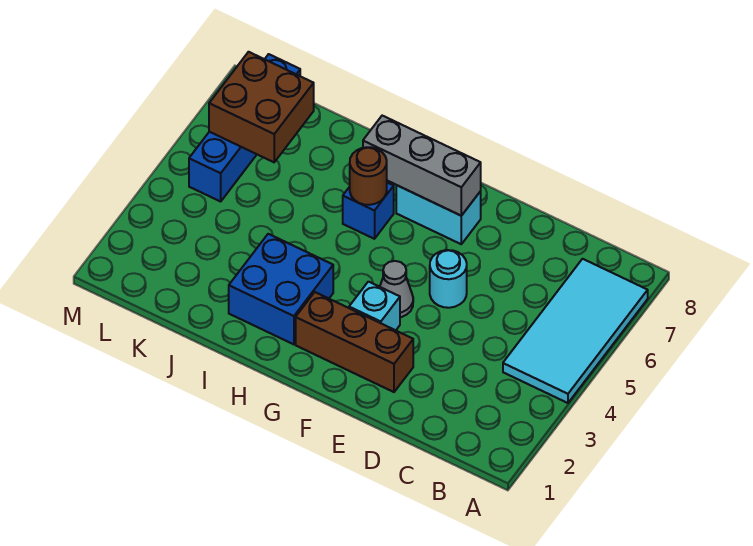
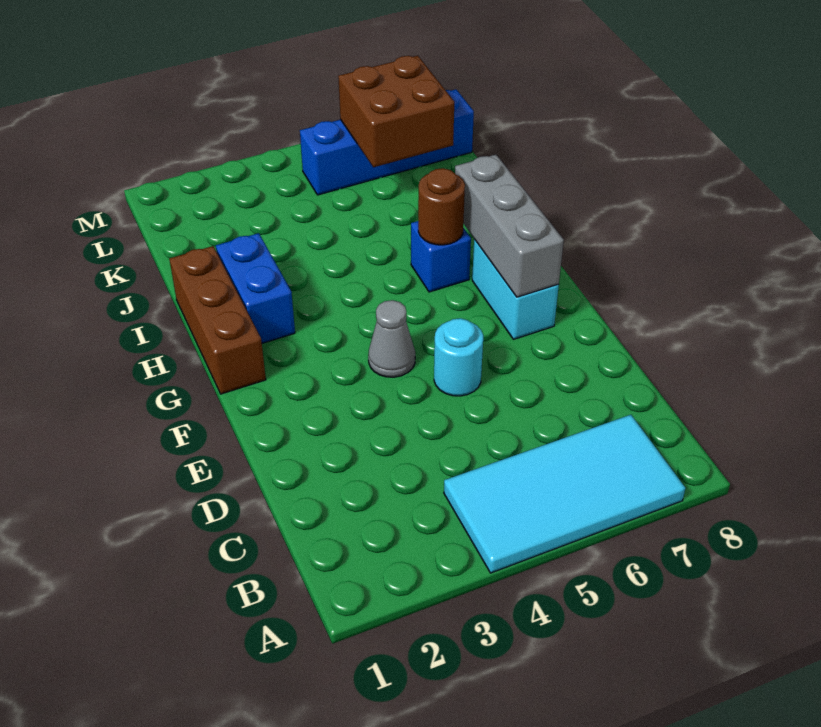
brown brick E2:G2 level 1 -> brown brick G1:I1 level 1
cyan brick F3 level 1 -> none
blue brick H2:I3 level 1 -> blue brick H2:I2 level 1

